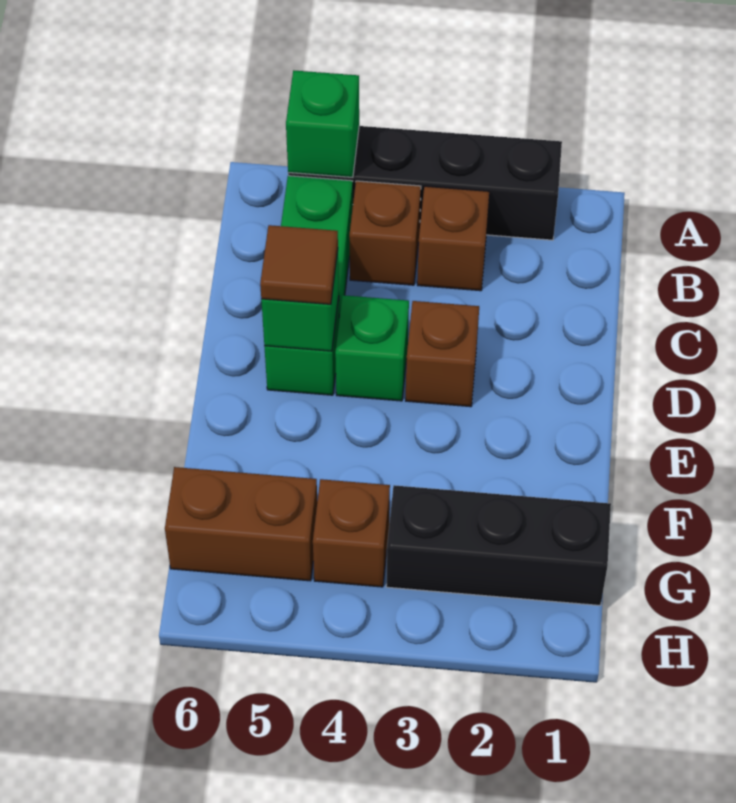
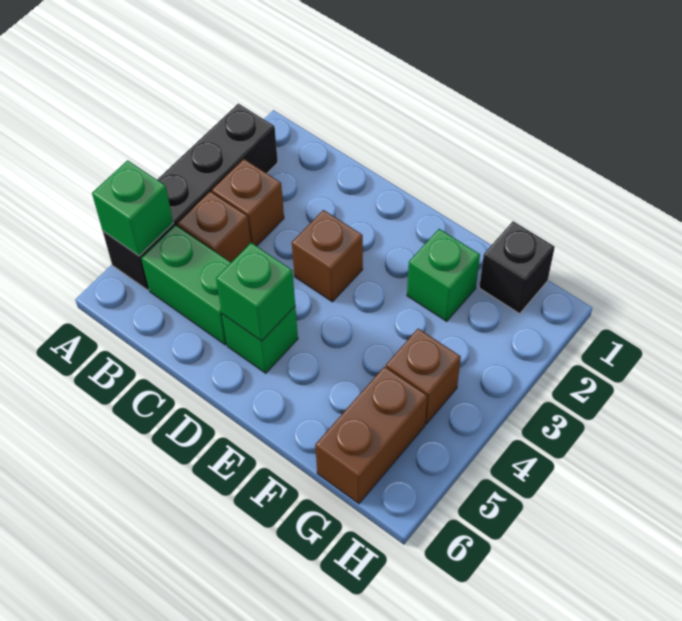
green brick D4 level 1 -> green brick F2 level 1
brown tile D5 level 3 -> none
black brick G1:G3 level 1 -> black brick G1 level 1

